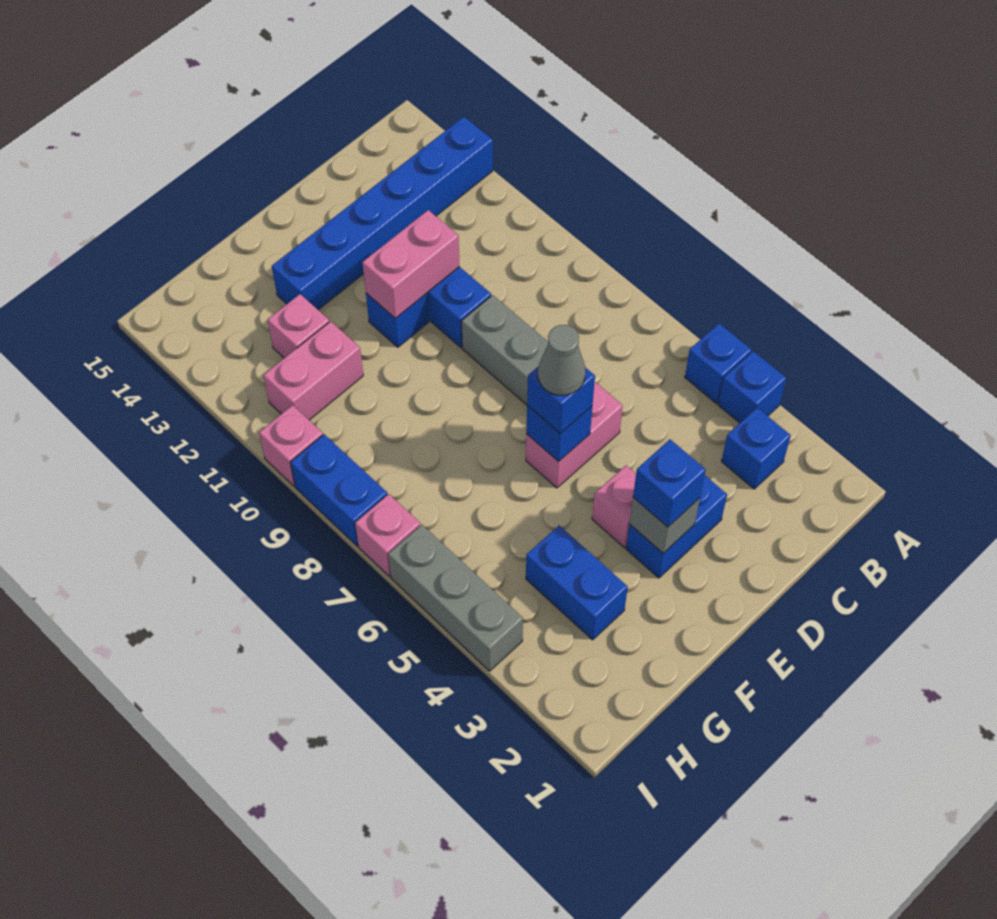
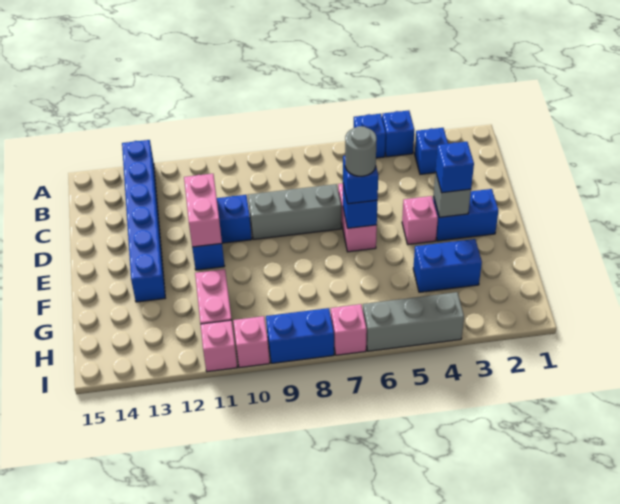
blue brick D3:E3 level 1 -> blue brick E2:E3 level 1
grey cone E6 level 4 -> grey round brick E6 level 4
pink brick G12 level 1 -> pink brick I11 level 1

